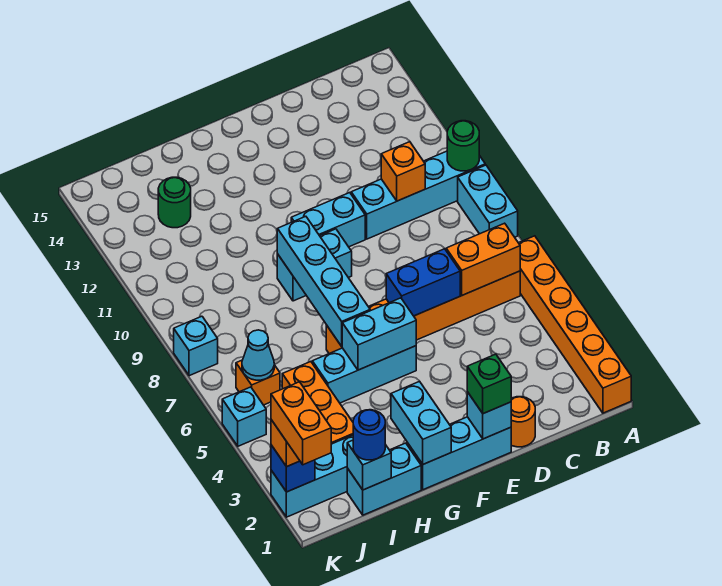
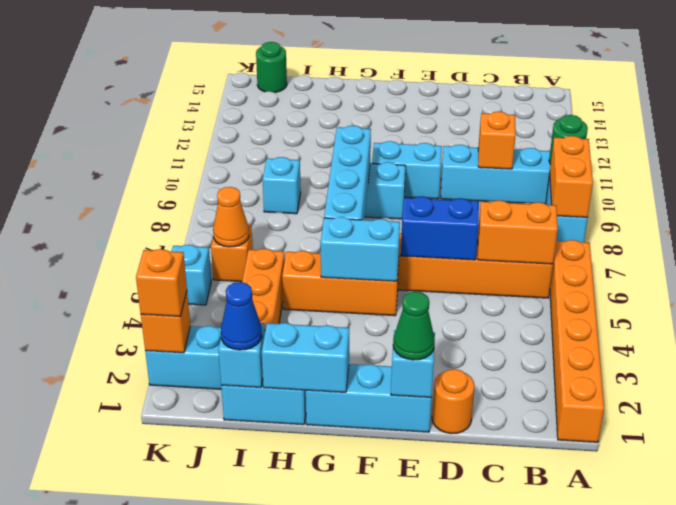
green brick E1 level 3 -> green cone E1 level 3
cyan brick F5:H5 level 1 -> orange brick F5:H5 level 1
cyan brick G1:G2 level 2 -> cyan brick G1:H1 level 2
blue round brick I1 level 3 -> blue cone I1 level 3
green round brick I13 level 1 -> green round brick J15 level 1
cyan cone J6 level 2 -> orange cone J6 level 2
orange brick K1:K2 level 4 -> orange brick A8:A9 level 2
blue brick K2 level 2 -> orange brick K2 level 2
cyan brick K8 level 1 -> cyan brick I9 level 1

